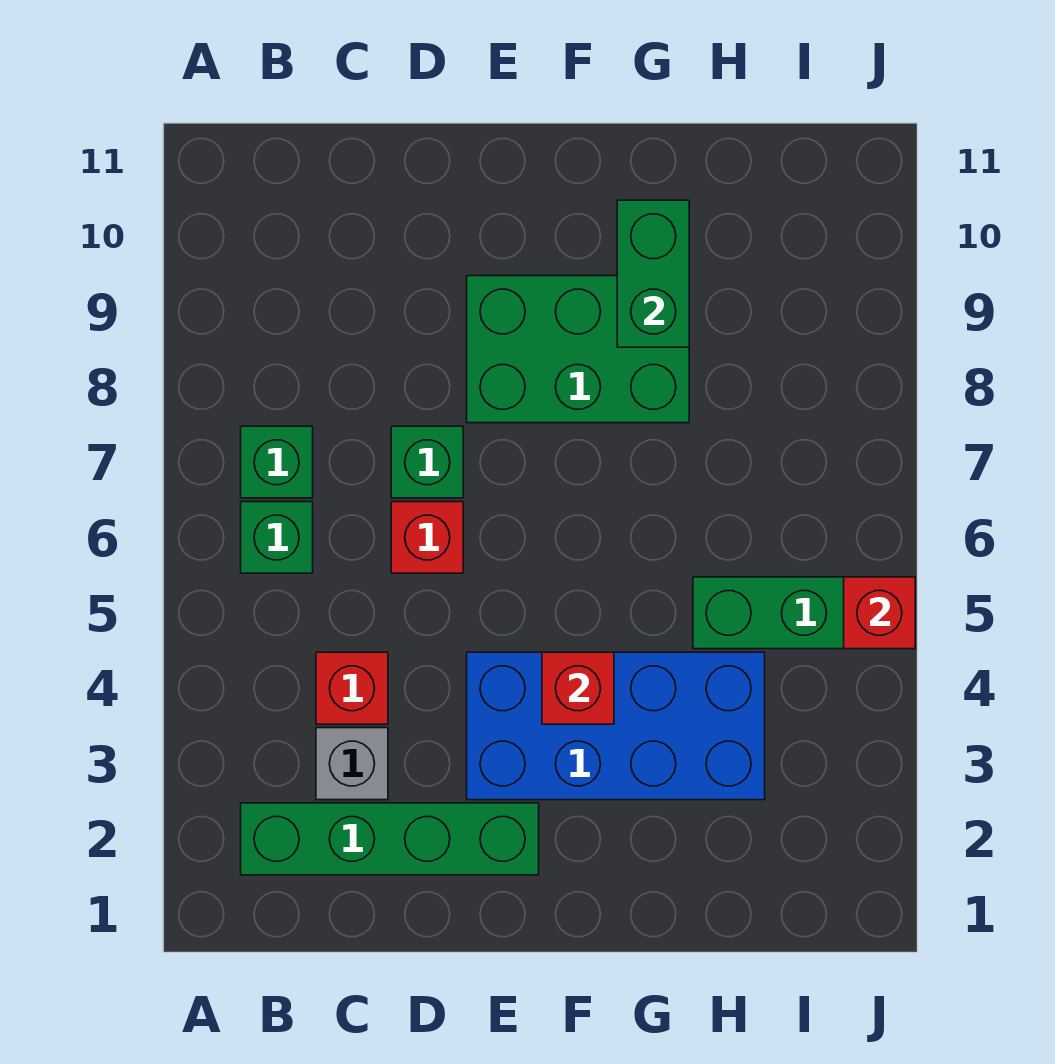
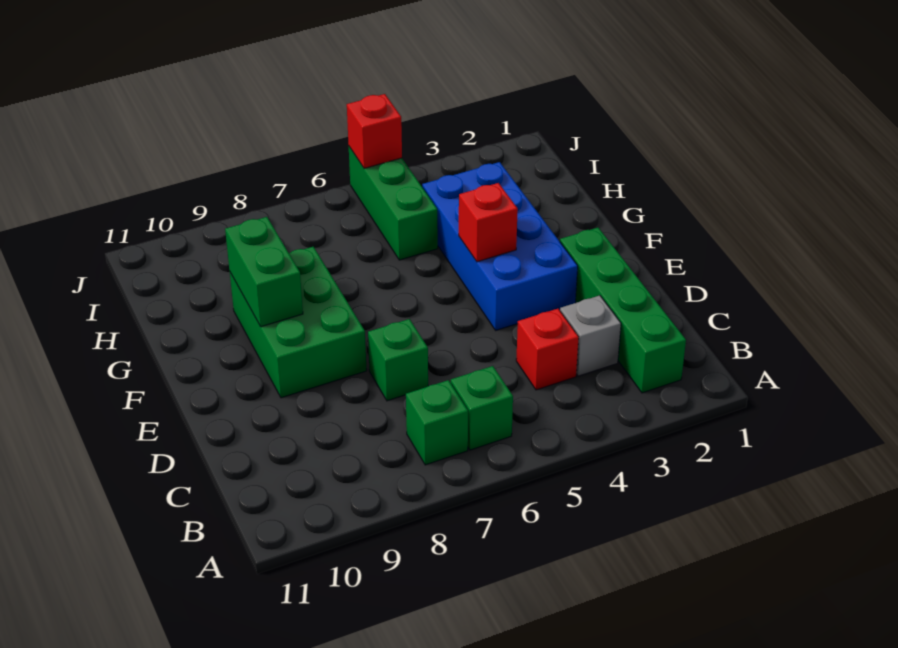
red brick D6 level 1 -> none
green brick G9:G10 level 2 -> green brick F9:G9 level 2

